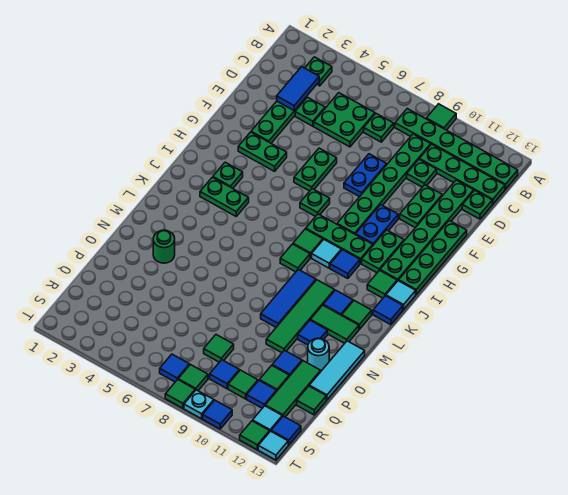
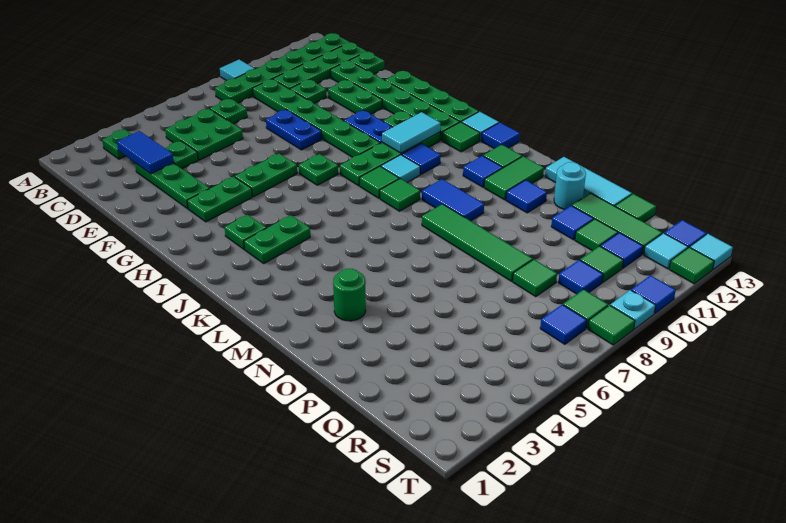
green tile A9 level 1 -> cyan tile A9 level 1
green plate F6:G6 level 1 -> green plate G5:G6 level 1
none -> cyan tile I10:I11 level 2
blue tile L9:N9 level 1 -> blue tile L9:M9 level 1
green tile L10:O10 level 1 -> green tile M8:P8 level 1

